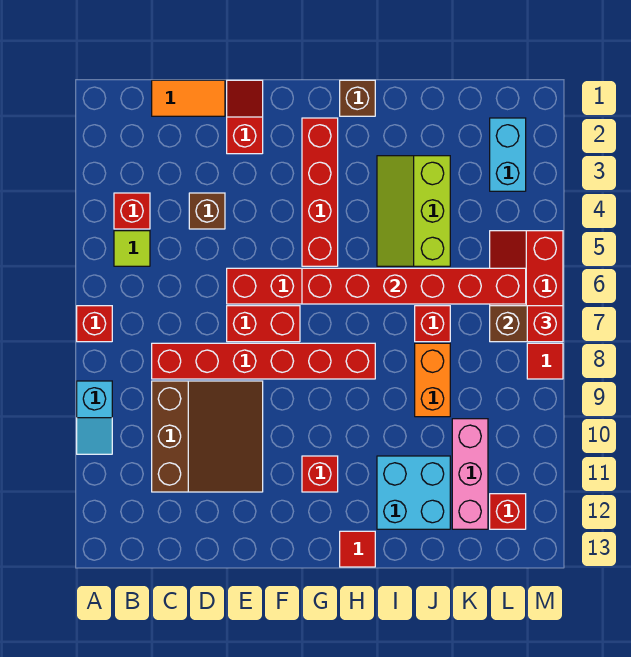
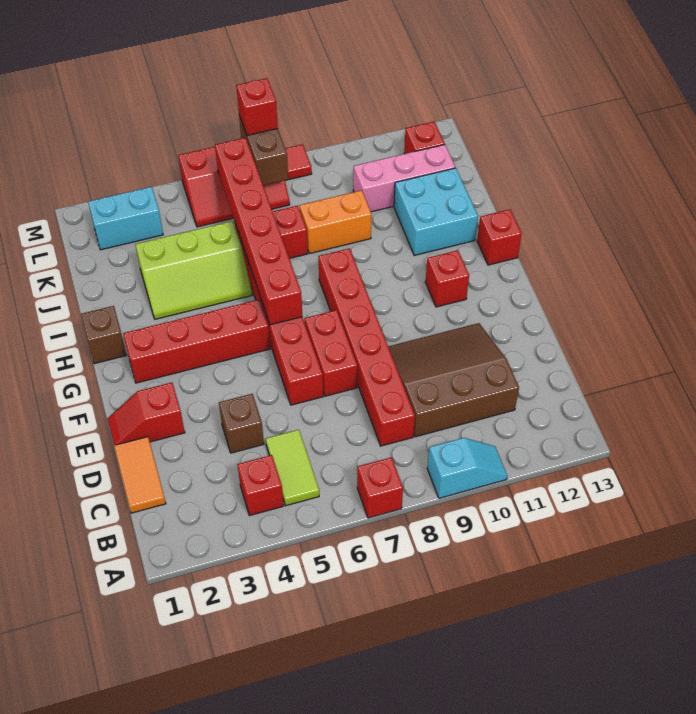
lime tile B5 level 1 -> lime tile B5:C5 level 1
red tile H13 level 1 -> red brick H13 level 1

